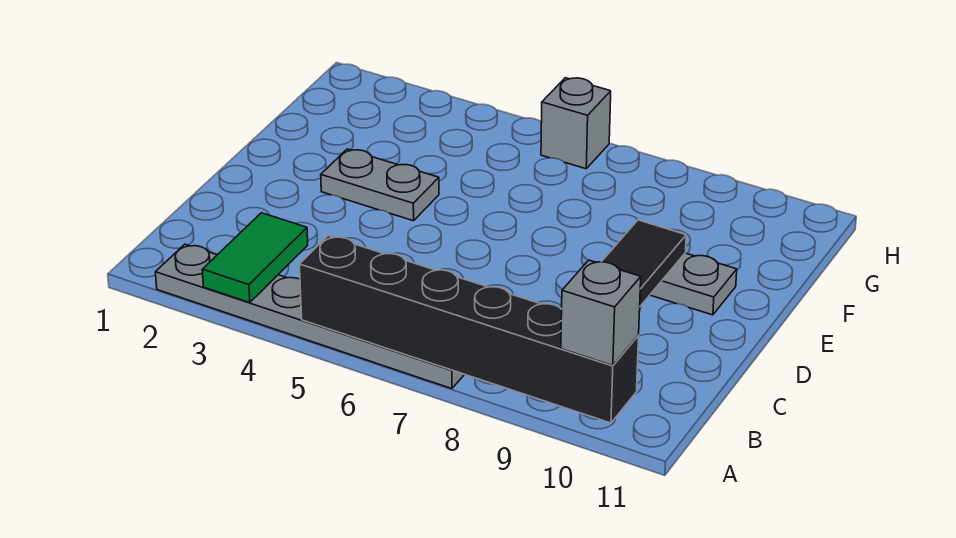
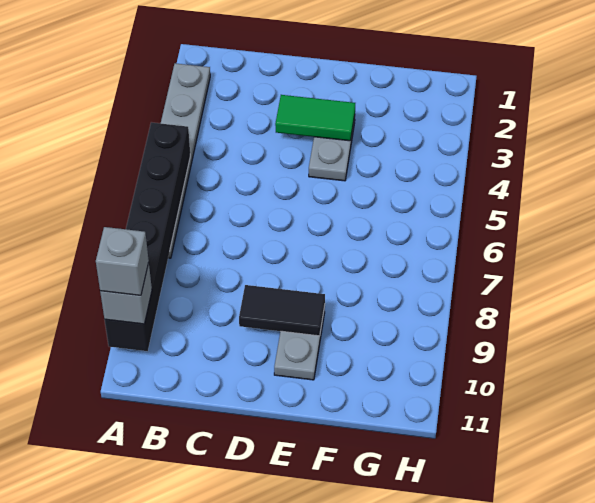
green tile A3:B3 level 2 -> green tile D3:E3 level 2
grey brick H6 level 1 -> grey brick A10 level 4

